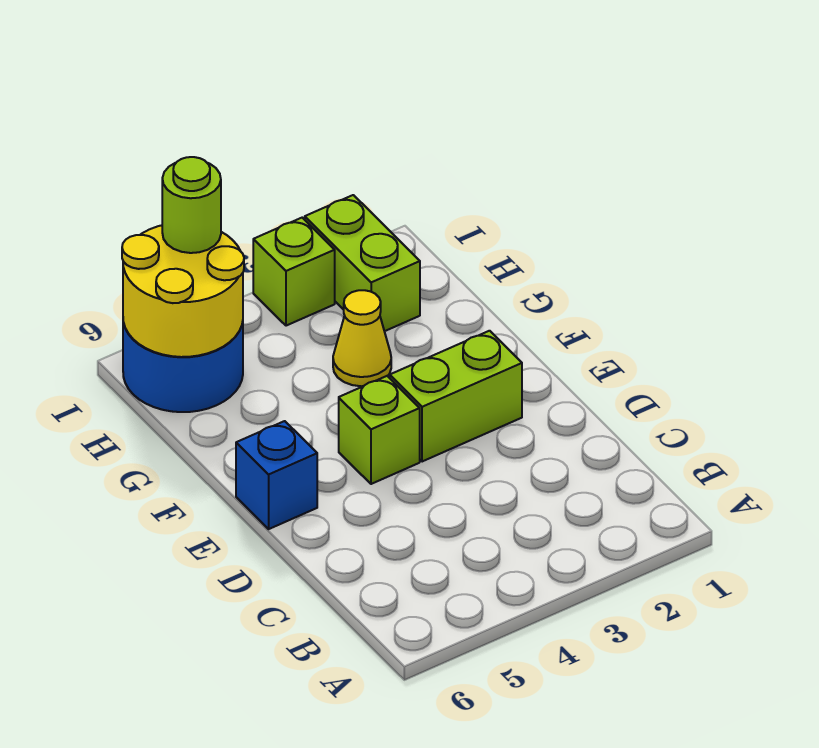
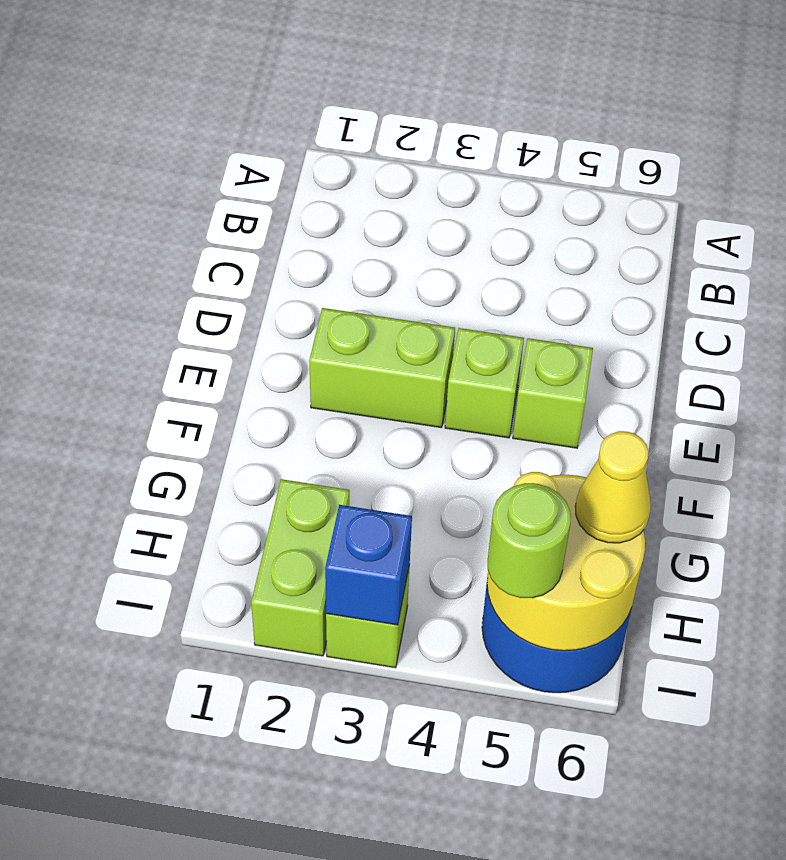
none -> lime brick E5 level 1
blue brick E6 level 1 -> blue brick I3 level 2
yellow cone G3 level 1 -> yellow cone H6 level 3

